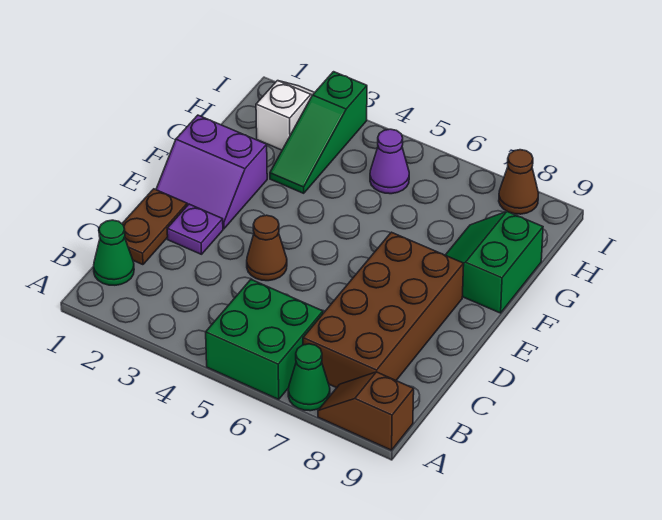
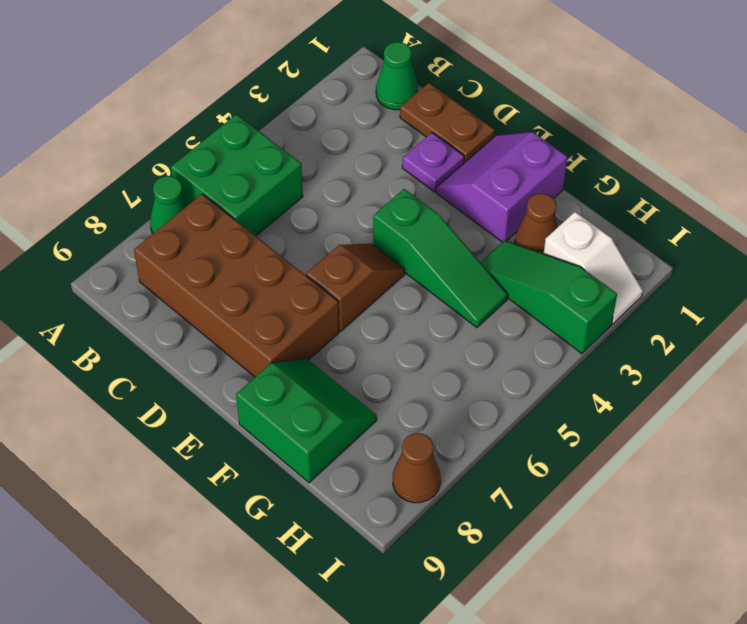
brown slope A8:A9 level 1 top 9 -> brown slope E5:E6 level 1 top 6
brown cone D4 level 1 -> brown cone G2 level 1
none -> green slope E4:G4 level 1 top E
purple cone H5 level 1 -> none

